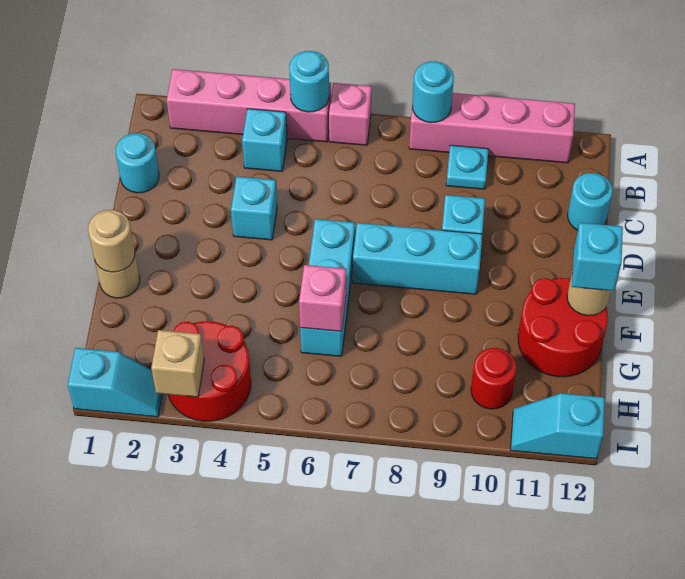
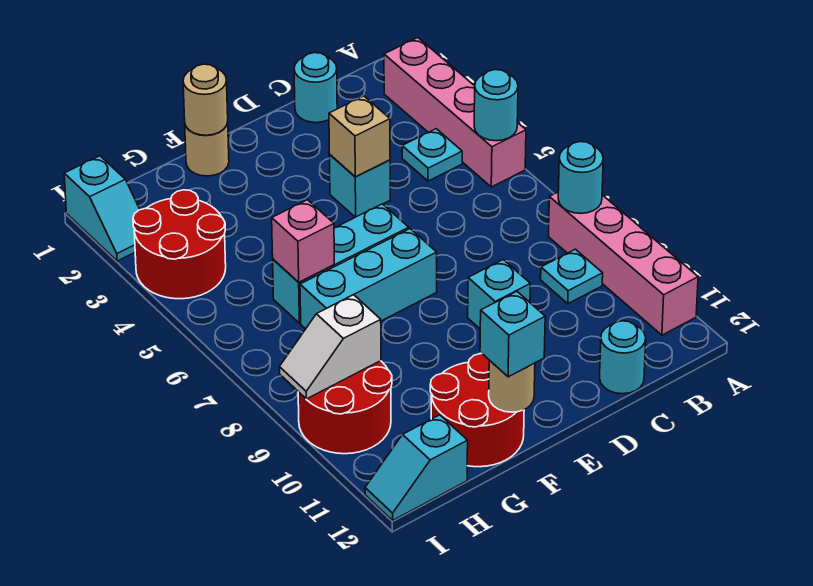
pink brick A6 level 1 -> none
cyan brick B4 level 1 -> cyan plate B4 level 1
cyan brick E7:E9 level 1 -> cyan brick E7:G7 level 1
none -> white slope H9:I9 level 2 top H
red round brick H10 level 1 -> red round brick H9:I10 level 1
tan brick I3 level 2 -> tan brick D4 level 2
cyan slope I11:I12 level 1 top 12 -> cyan slope H12:I12 level 1 top H

